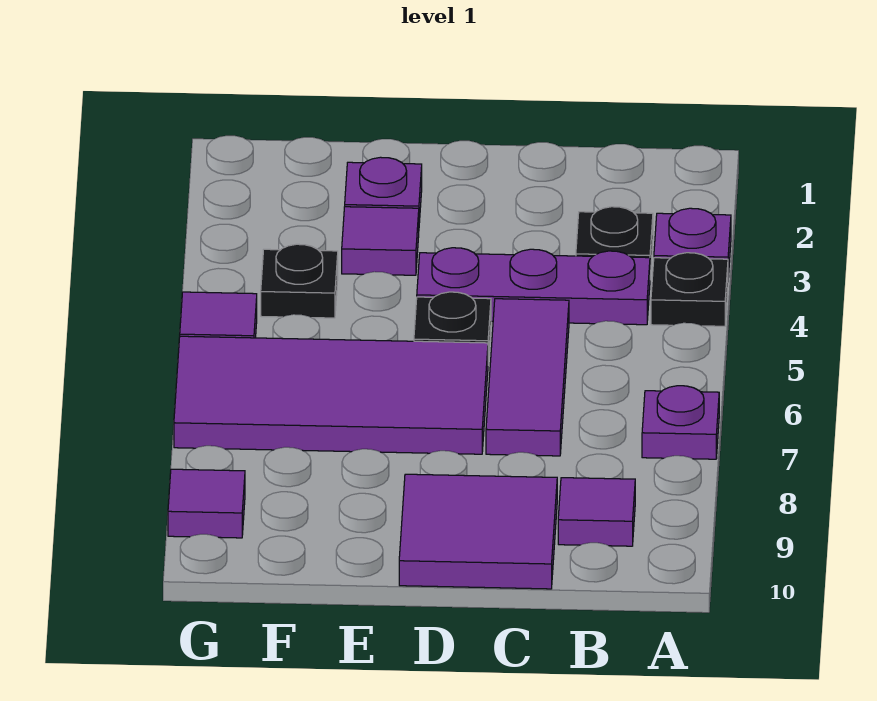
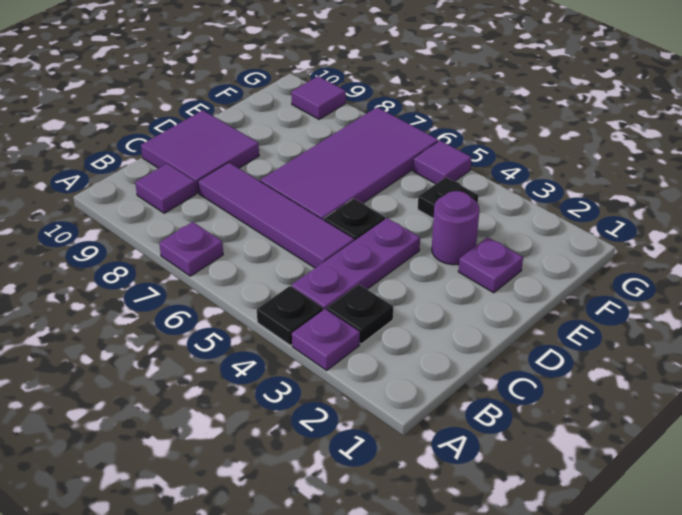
purple tile C5:C7 level 1 -> purple tile C5:C8 level 1
purple tile E3 level 1 -> purple round brick E3 level 1

